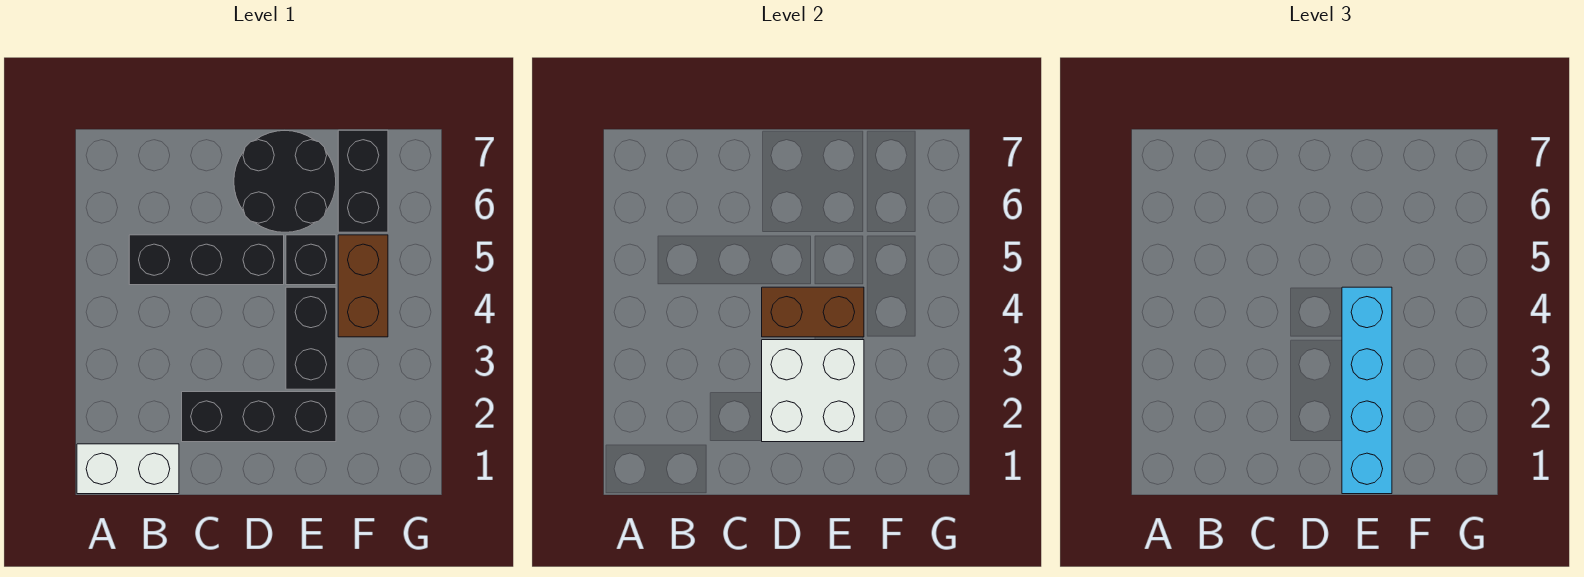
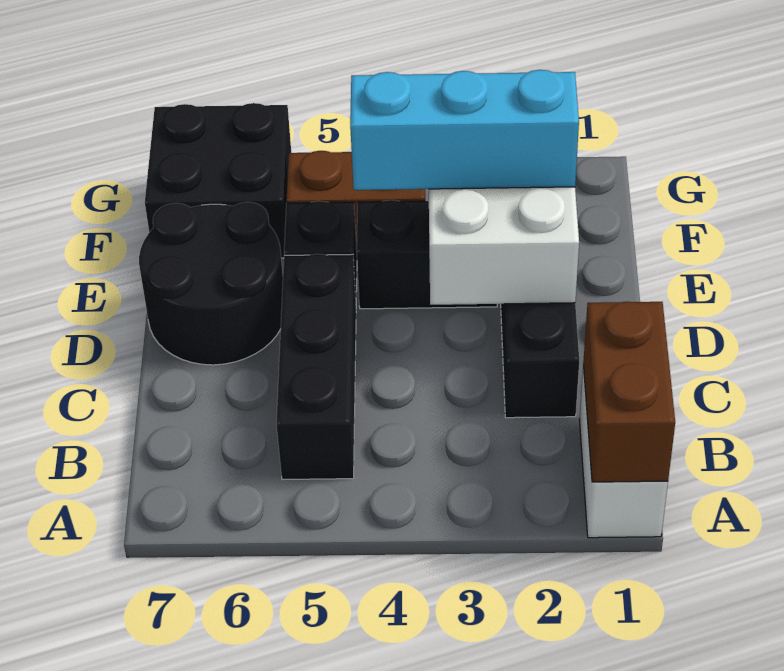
brown brick D4:E4 level 2 -> brown brick A1:B1 level 2
cyan brick E1:E4 level 3 -> cyan brick E2:E4 level 3
black brick F6:F7 level 1 -> black brick F6:G7 level 1

